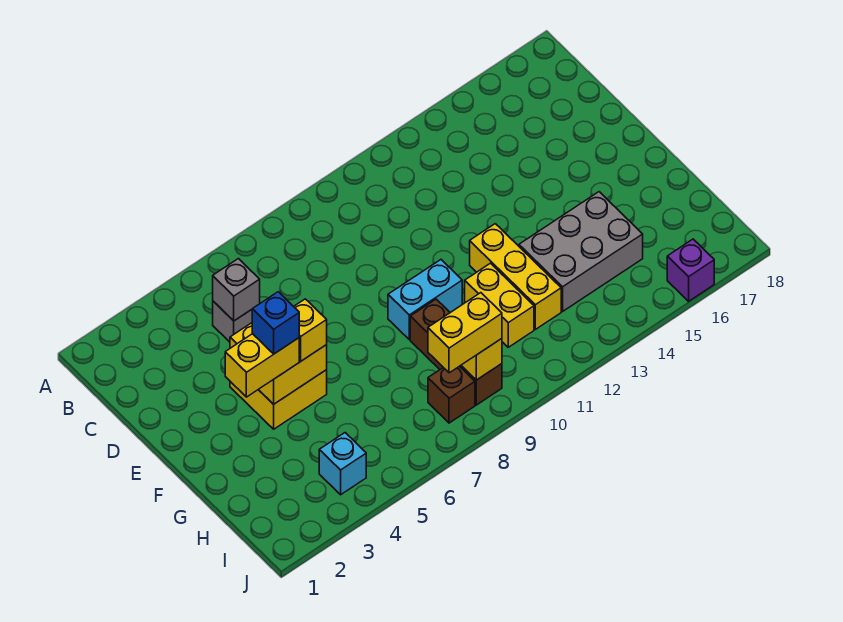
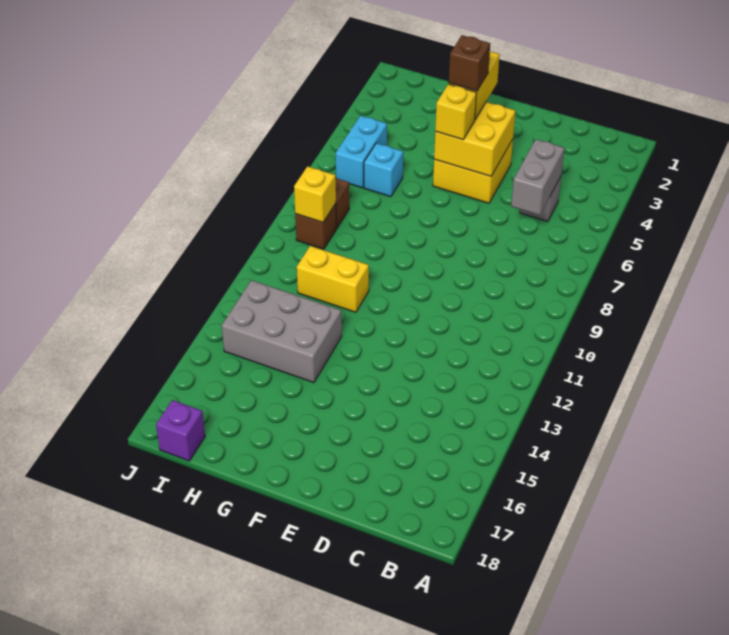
grey brick C5 level 2 -> grey brick C5:C6 level 2
blue brick F4 level 4 -> brown brick F4 level 4
cyan brick F9:F10 level 1 -> cyan brick I5:I6 level 1
yellow brick F12:H12 level 1 -> none
brown brick G9:I9 level 1 -> brown brick I9 level 1
grey brick G13:H15 level 1 -> grey brick G13:I14 level 1
cyan brick I4 level 1 -> cyan brick H6 level 1
yellow brick I8:I9 level 3 -> none
purple brick J16 level 1 -> purple brick I18 level 1

